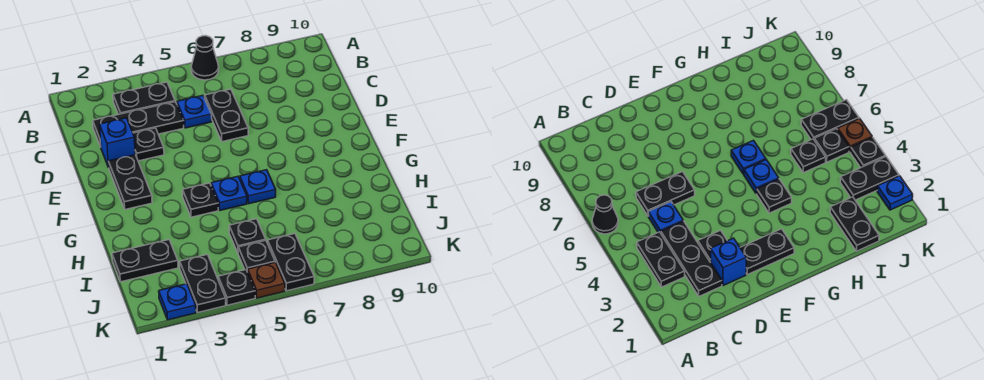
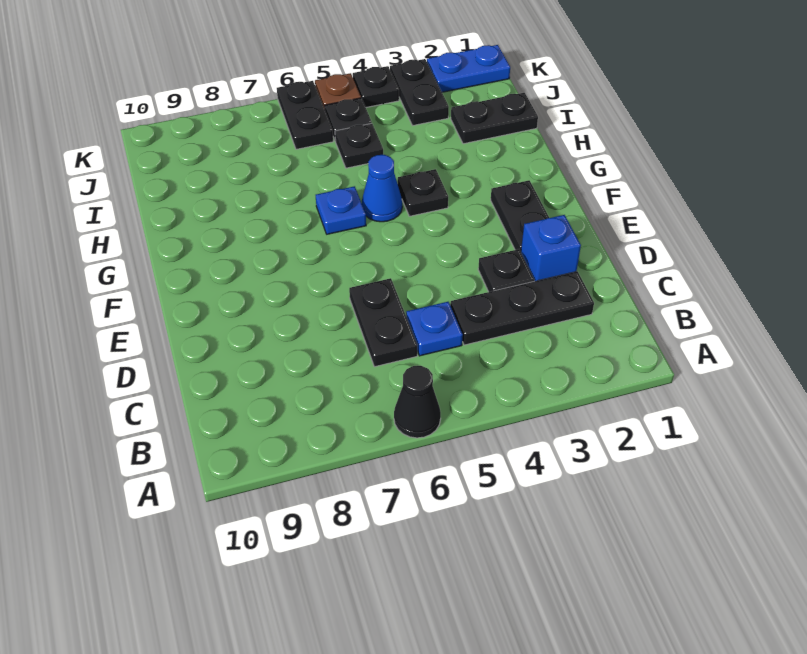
black plate B3:B4 level 1 -> none
blue plate G5 level 1 -> blue cone G5 level 1
blue plate K2 level 1 -> blue plate K1:K2 level 1

